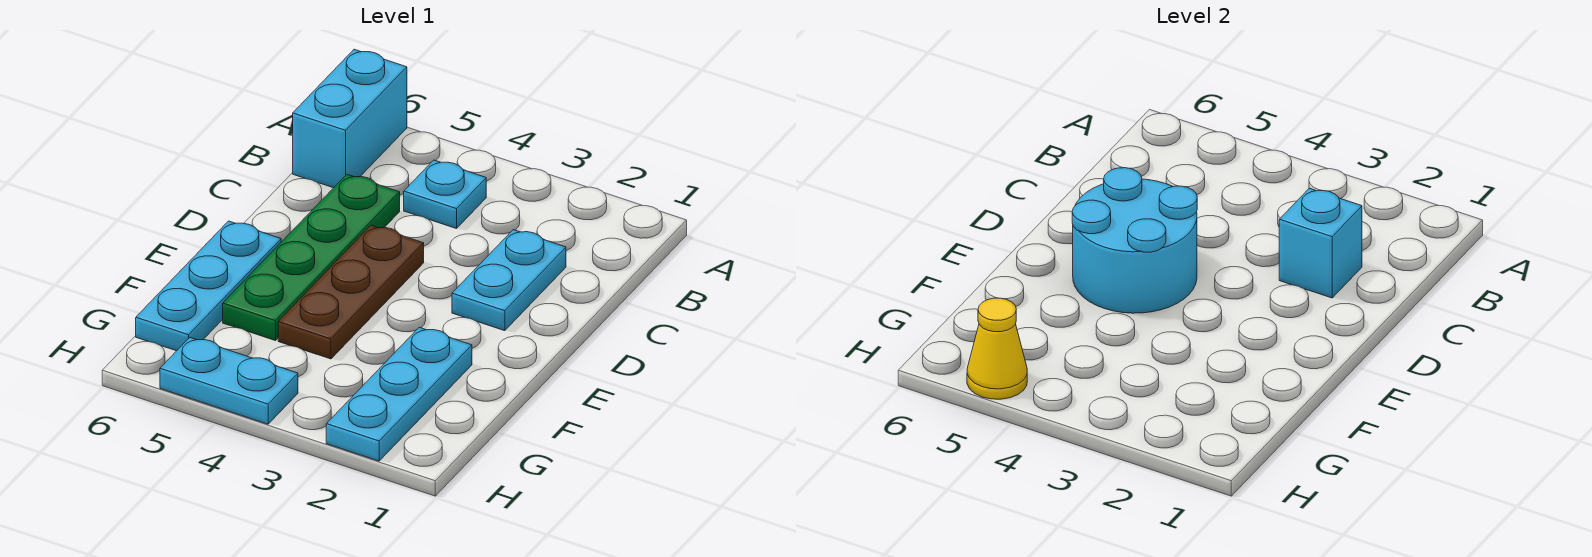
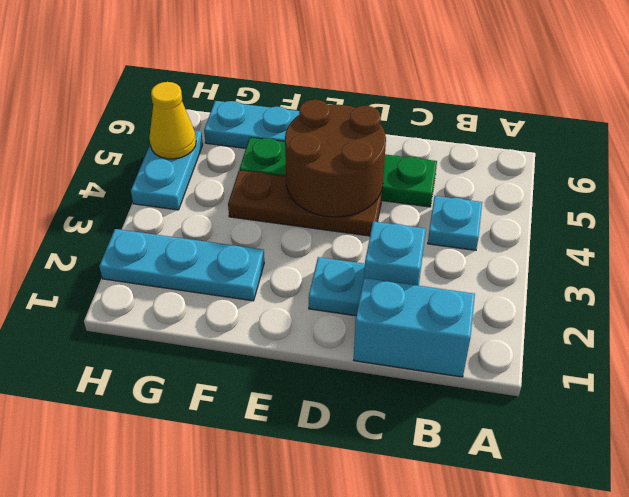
cyan brick A6:B6 level 1 -> cyan brick B1:C1 level 1
cyan round brick D4:E5 level 2 -> brown round brick D4:E5 level 2

